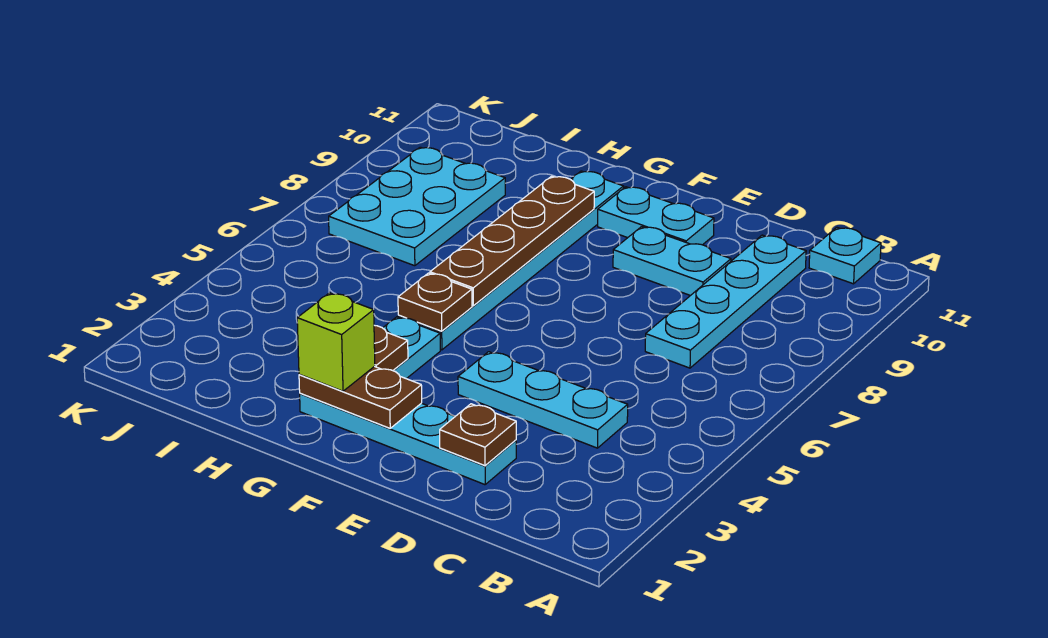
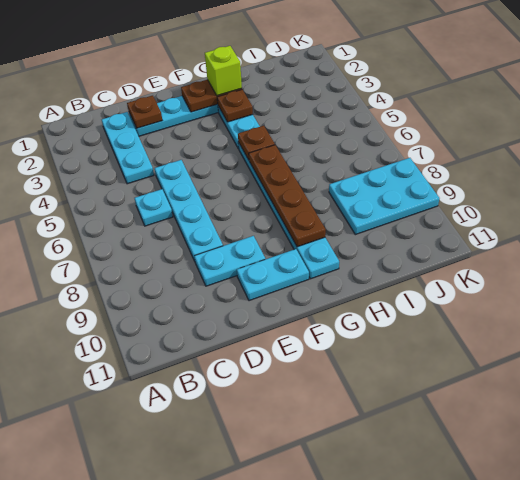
cyan plate B11 level 1 -> cyan plate C6 level 1
cyan plate C4:E4 level 1 -> cyan plate C2:C4 level 1
cyan plate C7:C10 level 1 -> cyan plate D5:D8 level 1
cyan plate I7:J9 level 1 -> cyan plate I8:K9 level 1

